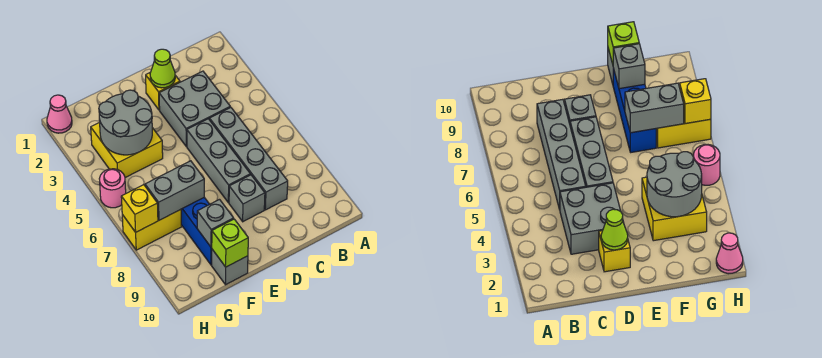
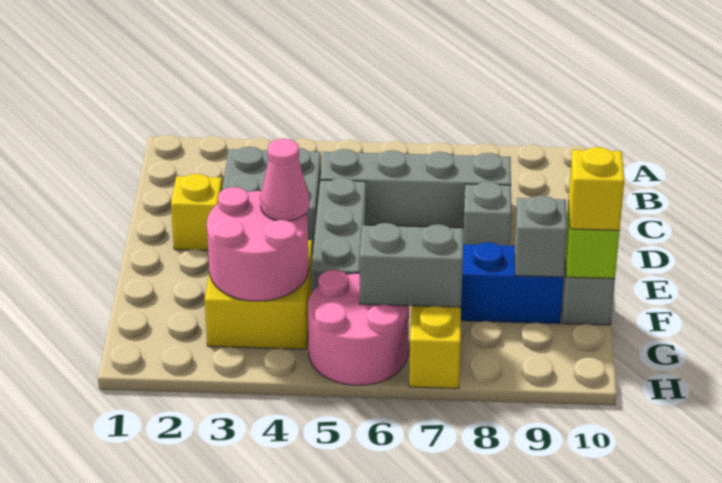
lime cone D2 level 2 -> none
grey brick D5:D7 level 1 -> grey brick D5:F5 level 1
grey round brick F3:G4 level 2 -> pink round brick F3:G4 level 2
grey brick F7:G7 level 2 -> grey brick G6:G7 level 2
pink cone H1 level 1 -> pink cone F4 level 3
pink round brick H5 level 1 -> pink round brick G5:H6 level 1
yellow brick H7 level 2 -> yellow brick F10 level 3

